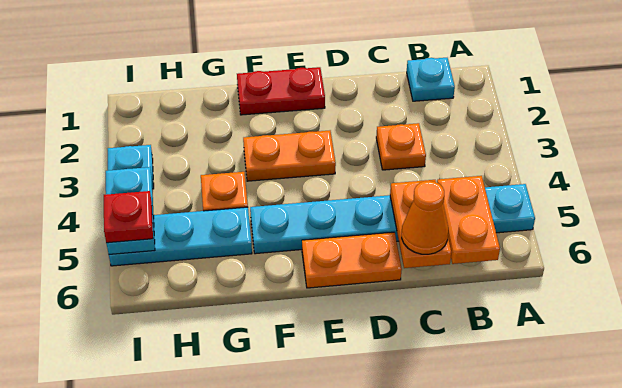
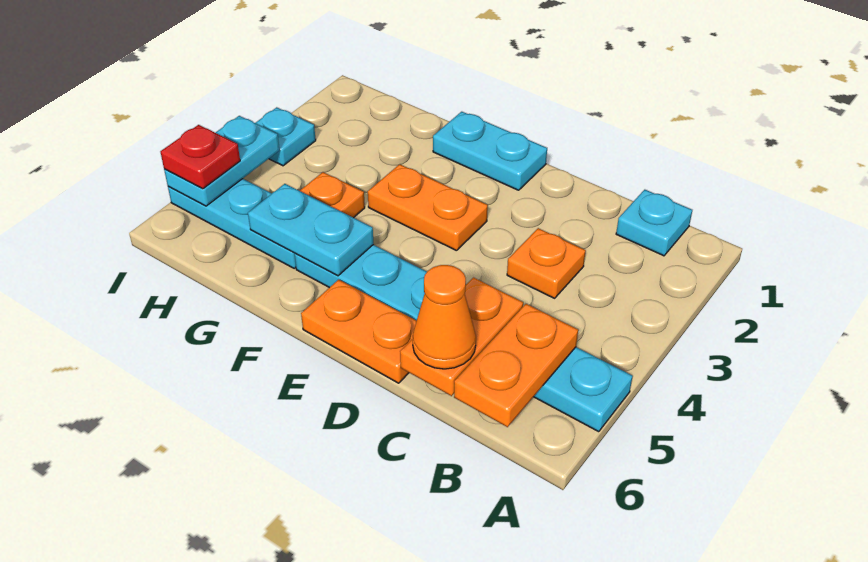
red plate E1:F1 level 1 -> cyan plate E1:F1 level 1
none -> cyan plate F5:G5 level 2

